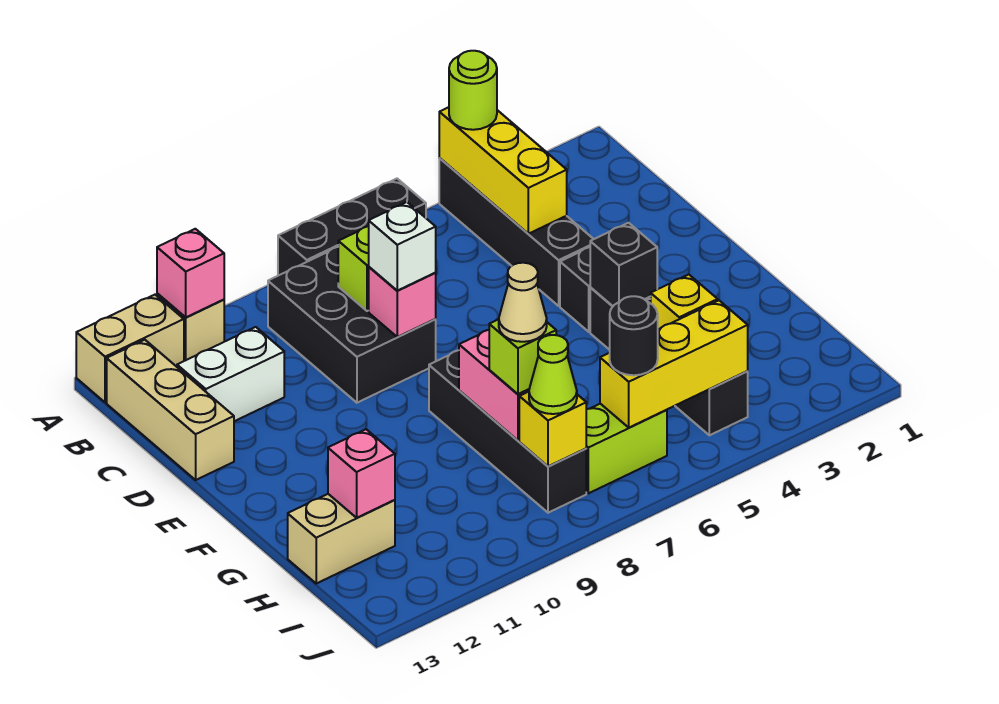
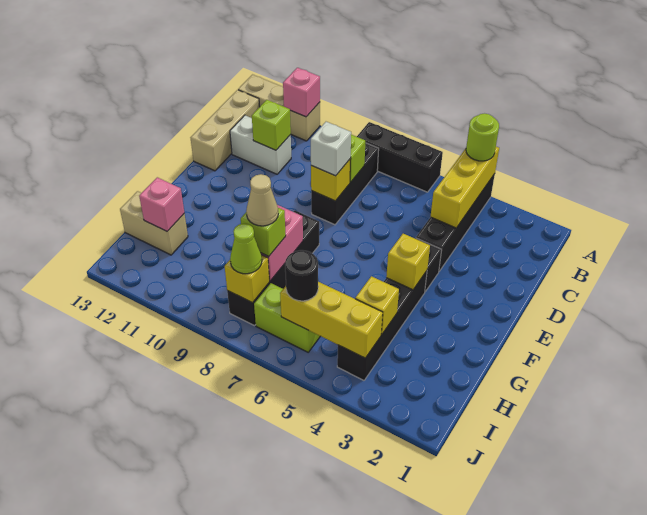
black brick B8:D9 level 1 -> black brick B8:D8 level 1
none -> lime brick C11 level 2
pink brick D8 level 2 -> yellow brick D8 level 2
black brick F4 level 2 -> yellow brick F4 level 2

